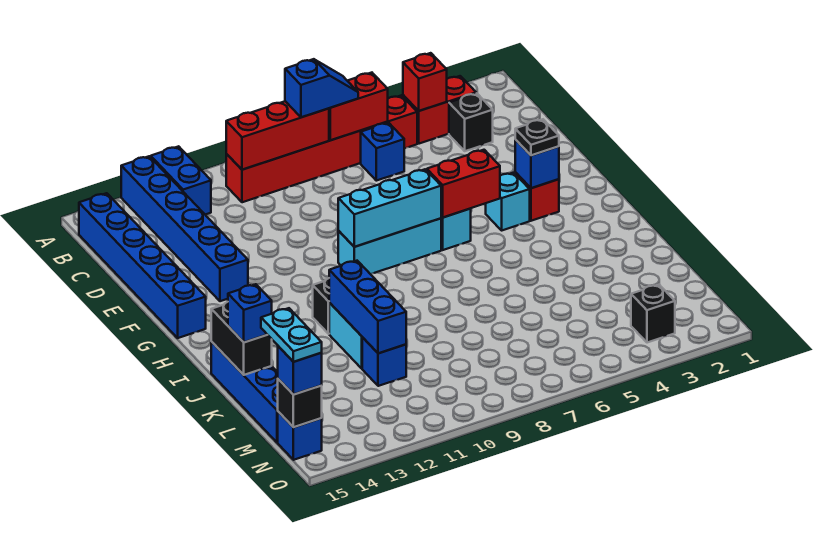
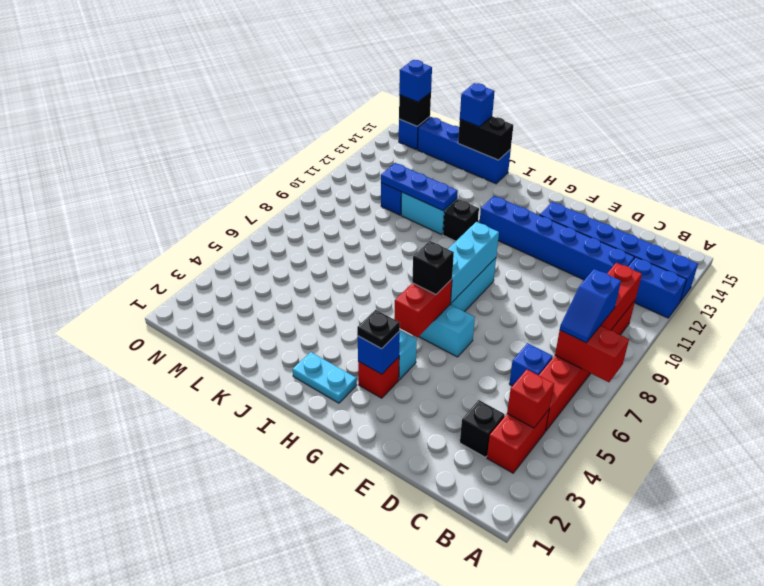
red brick B6:B7 level 2 -> red brick A7:B7 level 2
blue brick B15:G15 level 1 -> blue brick C12:H12 level 1
blue brick J11:L11 level 2 -> blue plate J11:L11 level 2
cyan plate M15:N15 level 4 -> cyan plate H2:I2 level 1
black brick N3 level 1 -> black brick G6 level 3

